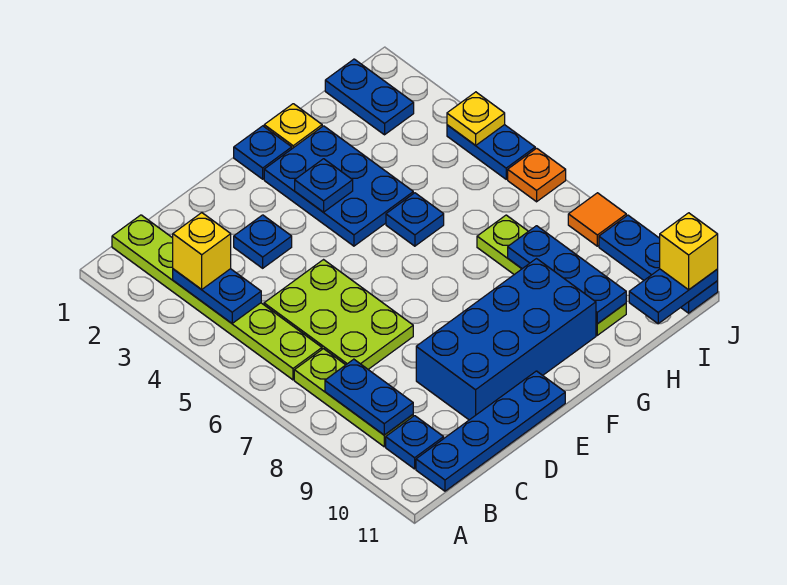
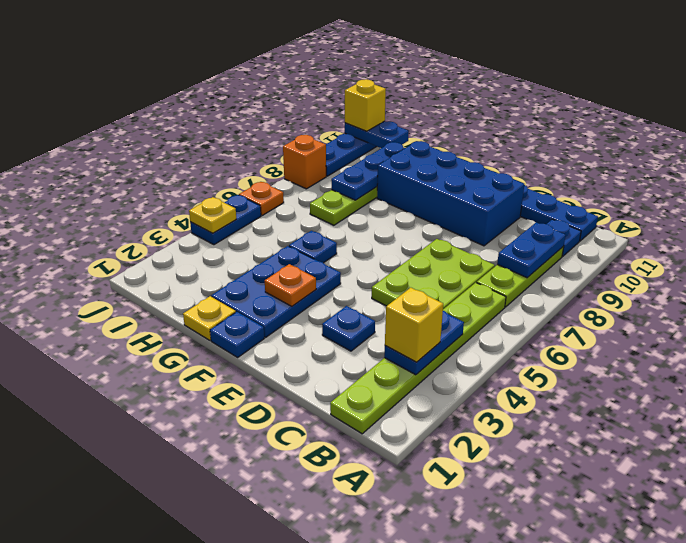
blue plate F3 level 2 -> orange plate F3 level 2
blue plate I1:I2 level 1 -> none
orange tile J8 level 1 -> orange brick J8 level 1

